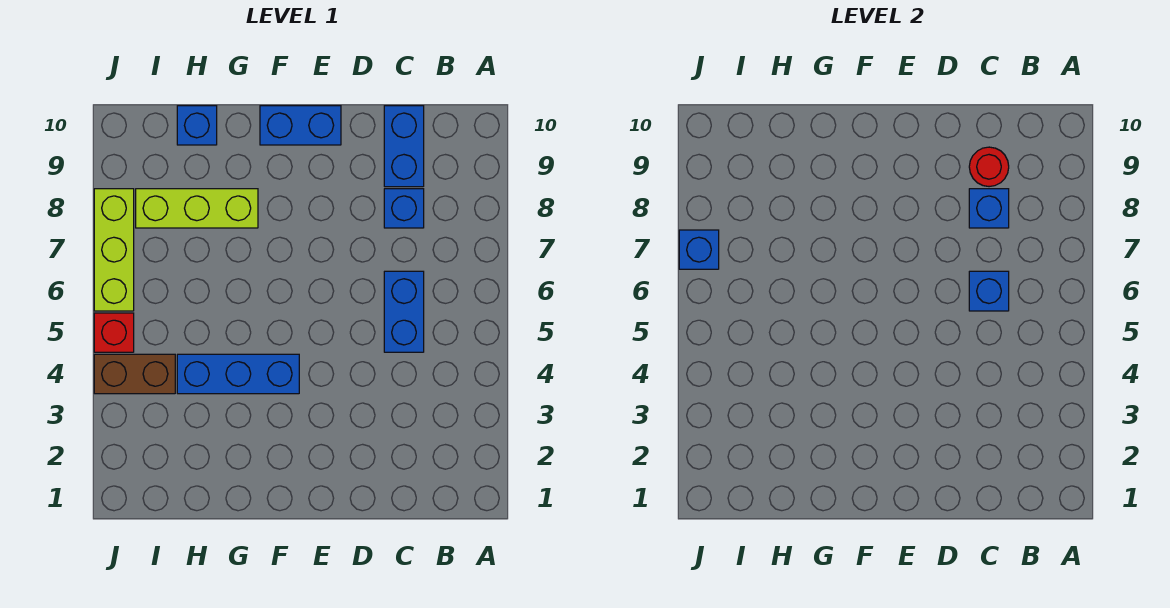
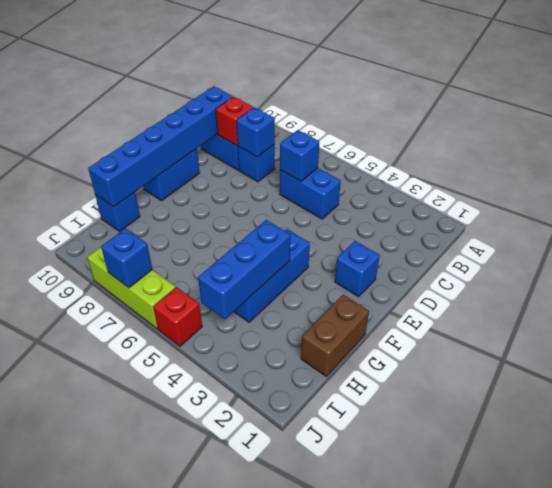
red round brick C9 level 2 -> red brick C9 level 2
none -> blue brick C10:H10 level 2
none -> blue brick E2 level 1
none -> blue brick G4:I4 level 2
lime brick G8:I8 level 1 -> none
brown brick I4:J4 level 1 -> brown brick G1:H1 level 1

